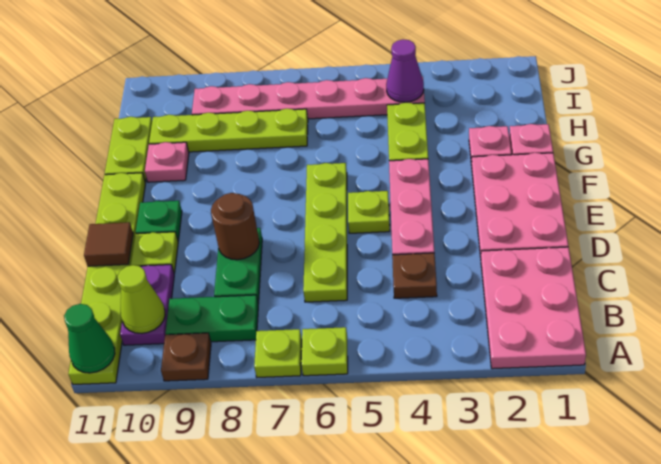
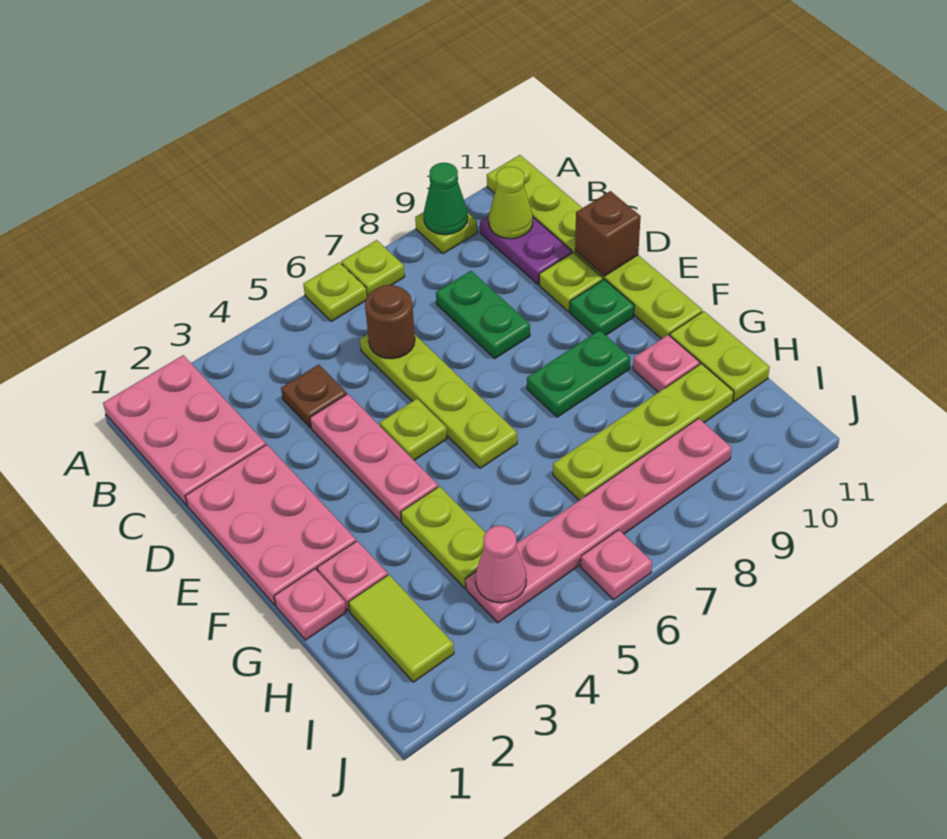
brown plate A9 level 1 -> lime plate A9 level 1
green cone A11 level 2 -> green cone A9 level 2
green plate B8:B9 level 1 -> green plate F8:F9 level 1
brown round brick D8 level 2 -> brown round brick C6 level 2
brown tile D11 level 2 -> brown brick D11 level 2
none -> lime tile H2:I2 level 1
purple cone I4 level 2 -> pink cone I4 level 2
none -> pink plate J6 level 1

